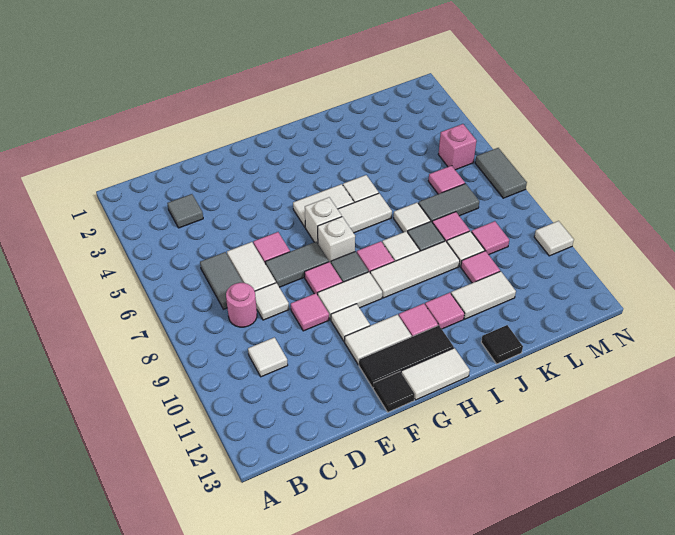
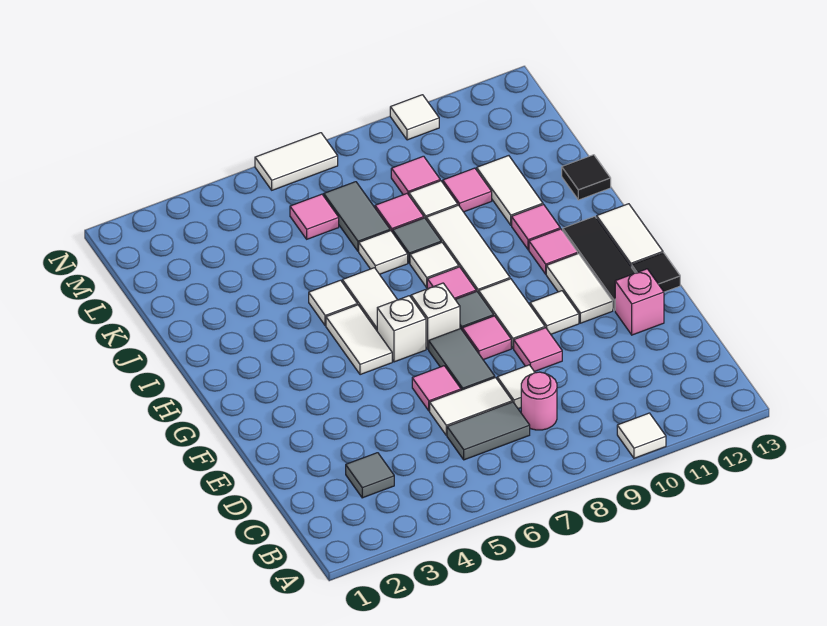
white tile C10 level 1 -> white tile A10 level 1
pink brick M5 level 1 -> pink brick E12 level 1
grey tile N6:N7 level 1 -> white tile N6:N7 level 1

